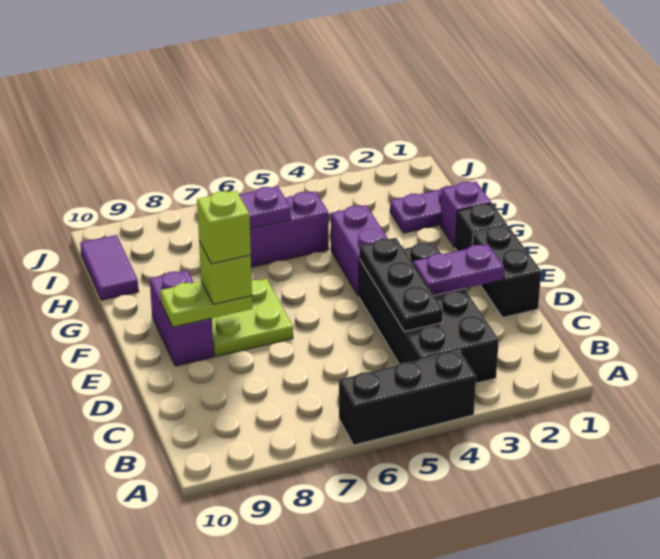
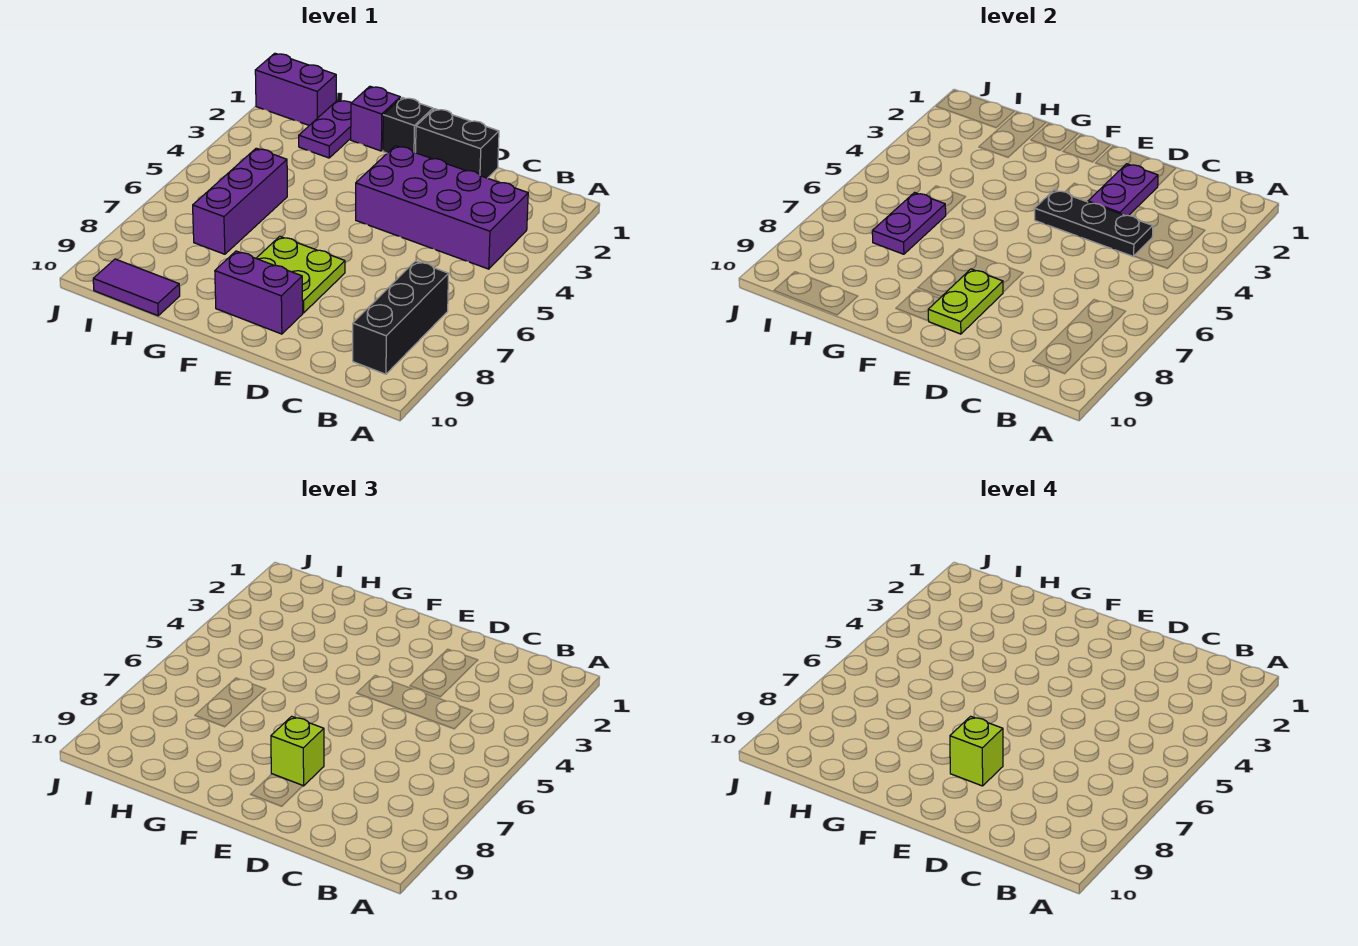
black brick A4:A6 level 1 -> black brick B7:B9 level 1
black brick B3:E4 level 1 -> purple brick B3:E4 level 1
purple brick F4:G4 level 1 -> purple brick I1:J1 level 1

